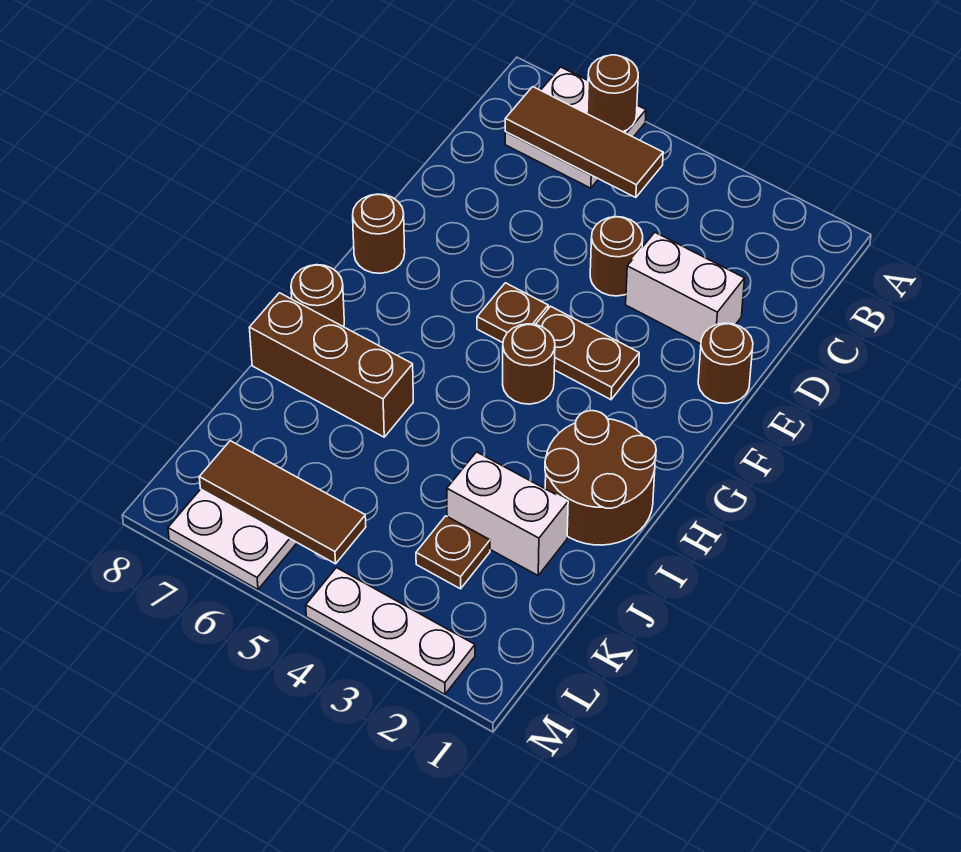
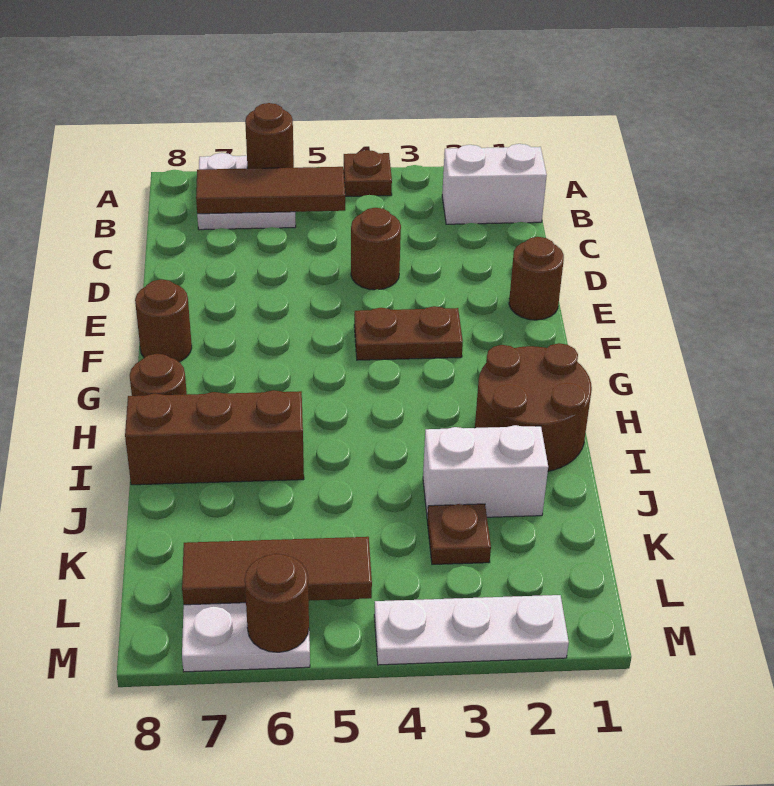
white brick D2:D3 level 1 -> white brick B1:B2 level 1
brown plate F5 level 1 -> brown plate A4 level 1
brown round brick G4 level 1 -> brown round brick M6 level 2

